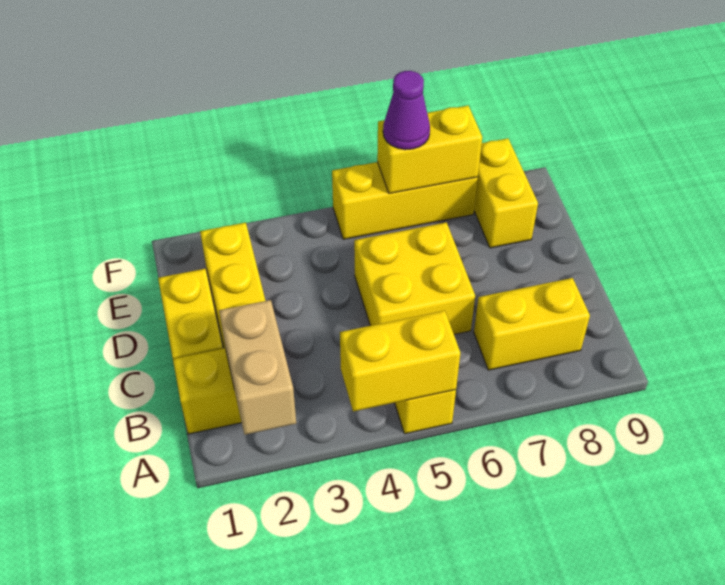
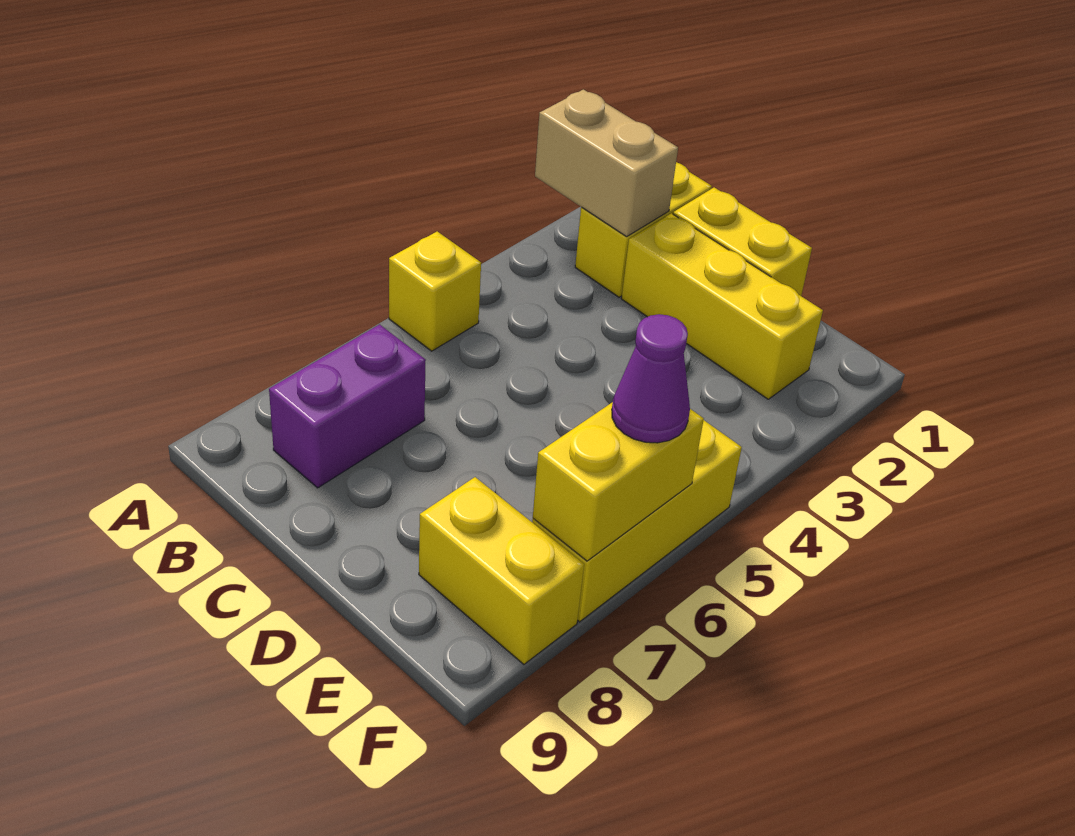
yellow brick A4:A5 level 2 -> none
yellow brick B7:B8 level 1 -> purple brick B7:B8 level 1
yellow brick C5:D6 level 1 -> none

